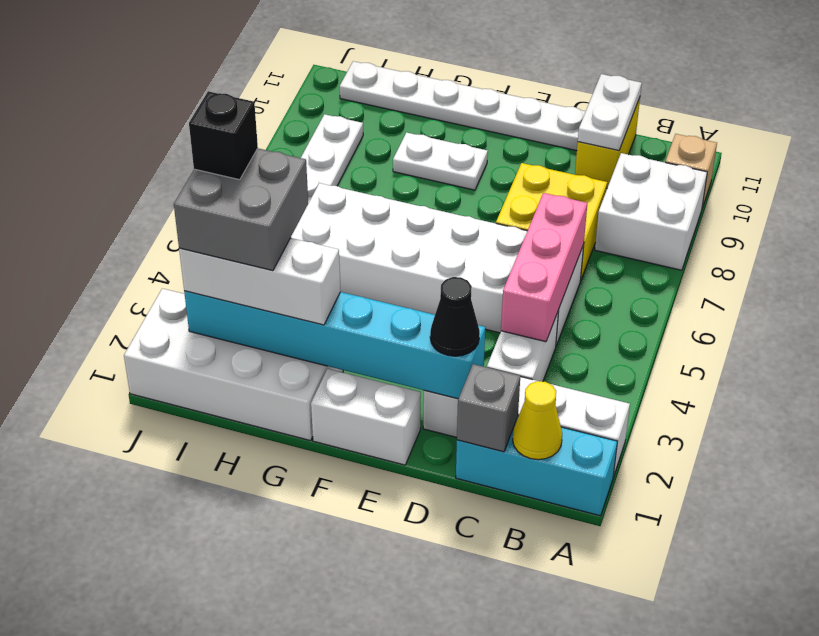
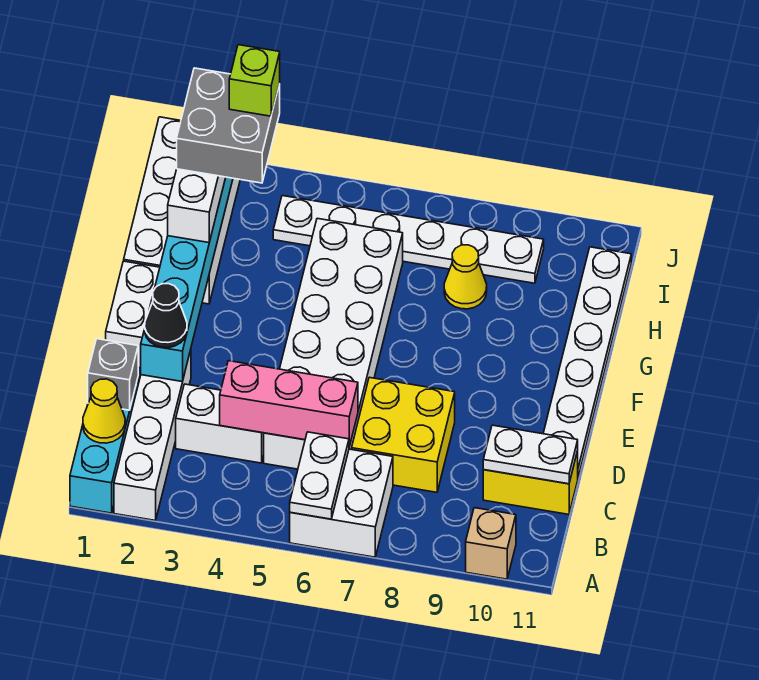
white brick A8:B9 level 1 -> white brick A6:B7 level 1
white plate F9:G9 level 1 -> white plate A6:B6 level 2
none -> yellow cone H8 level 1
black brick I3 level 5 -> lime brick I3 level 5

